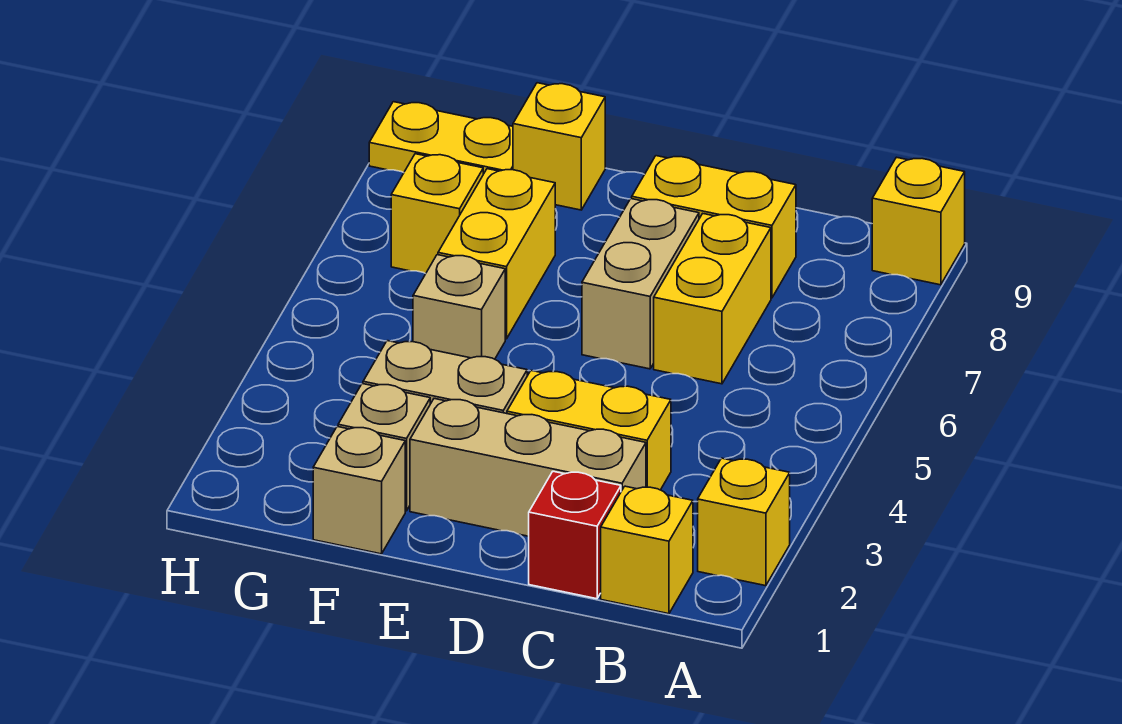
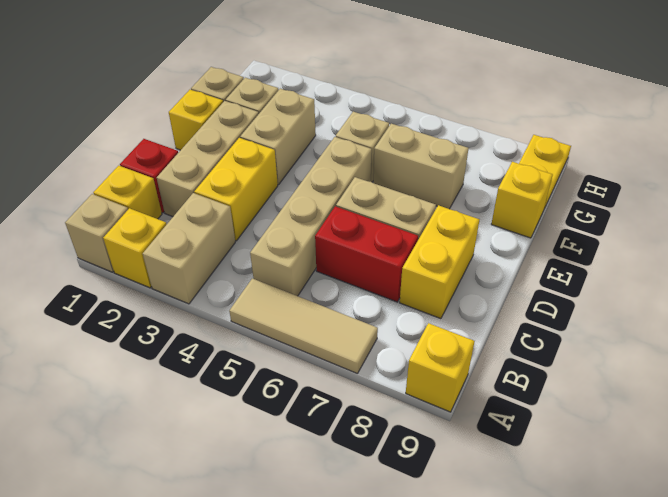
none -> tan brick A1 level 1
none -> tan brick A3:B3 level 1
none -> tan tile A5:A7 level 1
none -> tan brick B5:E5 level 1
yellow brick C6:C7 level 1 -> red brick C6:C7 level 1
yellow brick F6:F7 level 1 -> tan brick F6:F7 level 1
yellow brick G7 level 1 -> yellow brick E1 level 1

